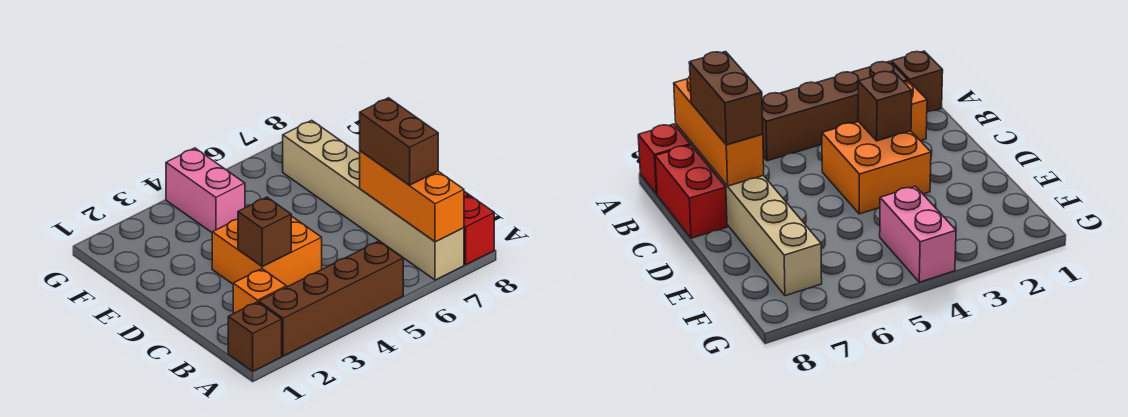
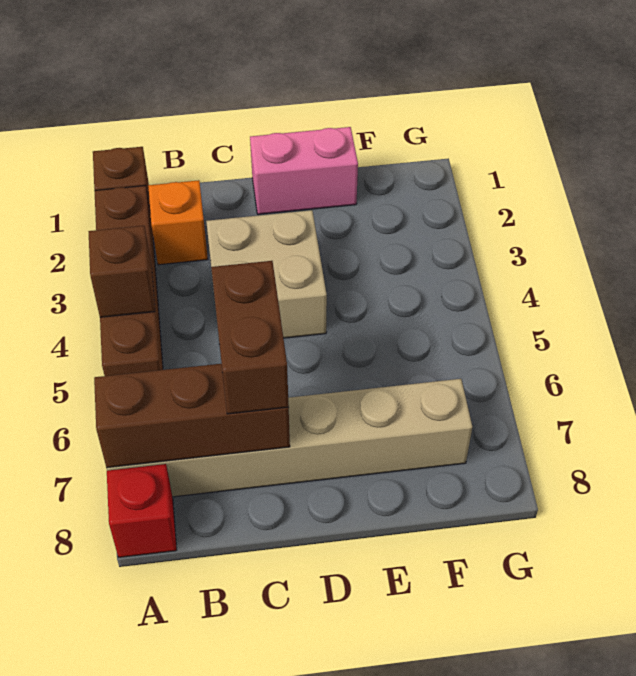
orange brick A7:C7 level 2 -> brown brick A7:C7 level 2
brown brick B7:C7 level 3 -> brown brick C6:C7 level 3
red brick B8:C8 level 1 -> none
orange brick C3:D4 level 1 -> tan brick C3:D4 level 1
brown brick C3 level 2 -> brown brick A4 level 2
pink brick F4:G4 level 1 -> pink brick D1:E1 level 1

